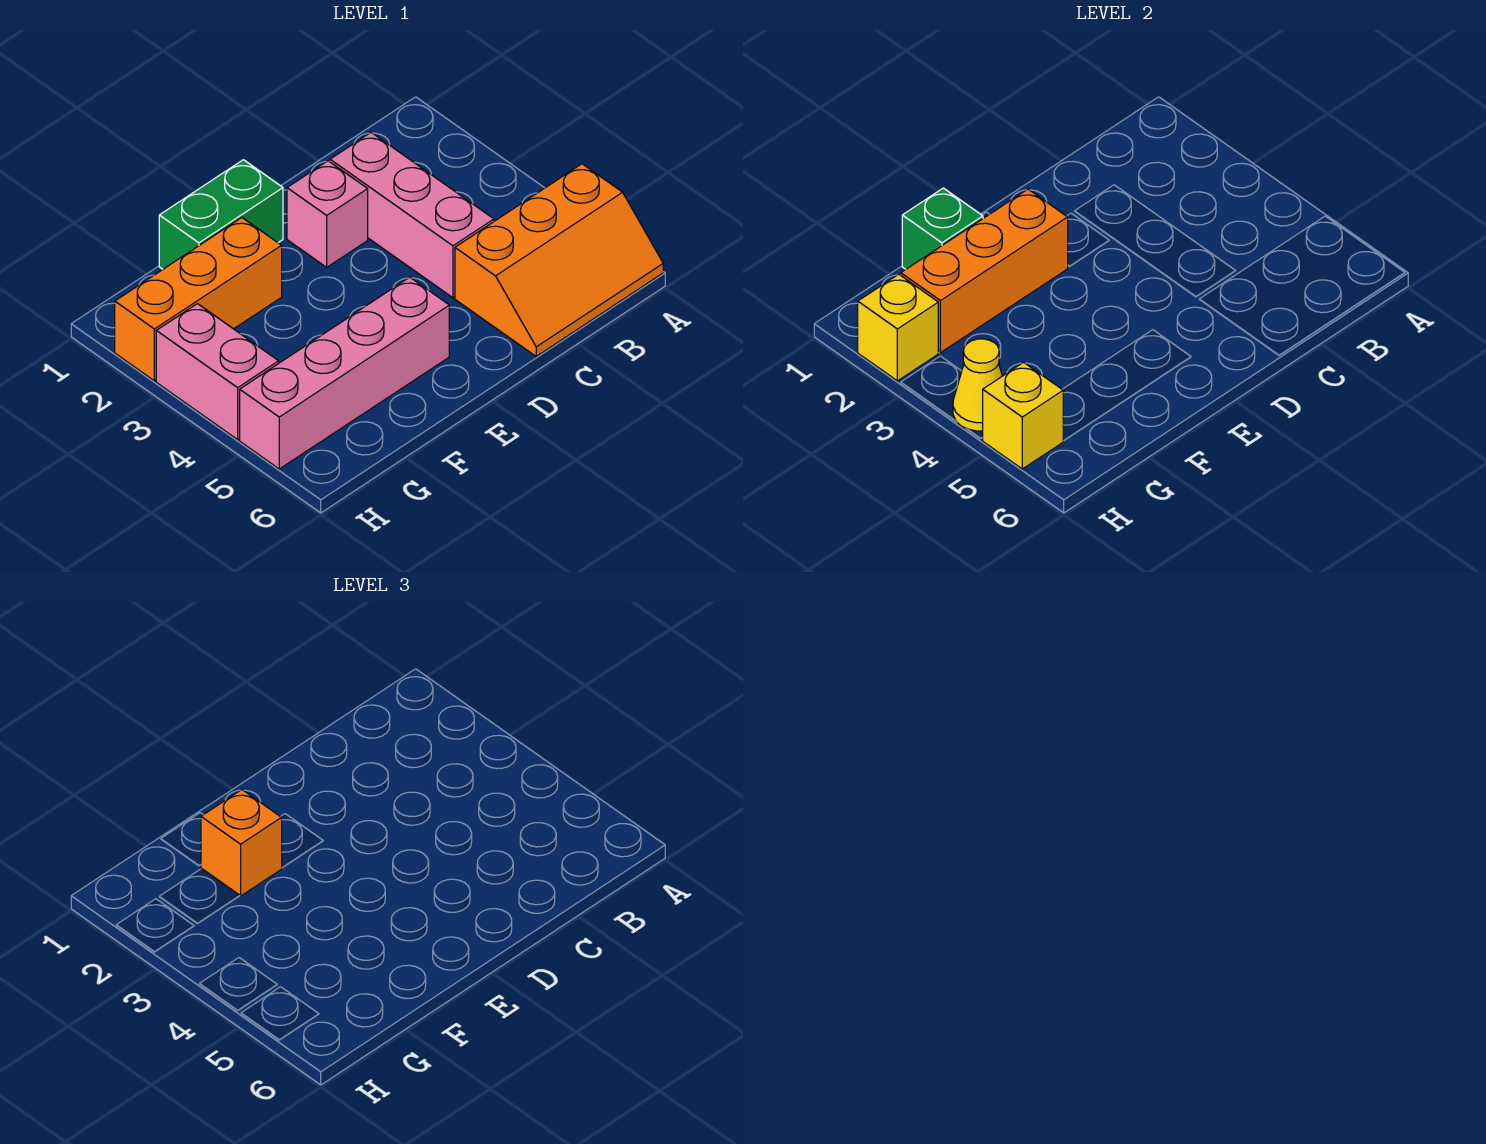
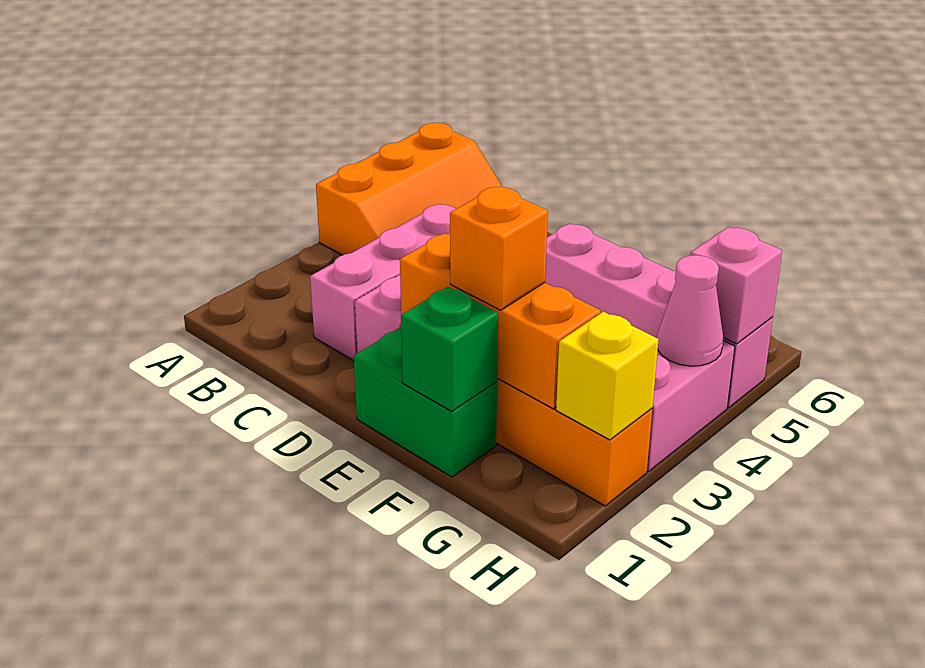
orange slope A5:C6 level 1 top 5 -> orange slope A4:B6 level 1 top A
yellow cone H4 level 2 -> pink cone H4 level 2
yellow brick H5 level 2 -> pink brick H5 level 2

